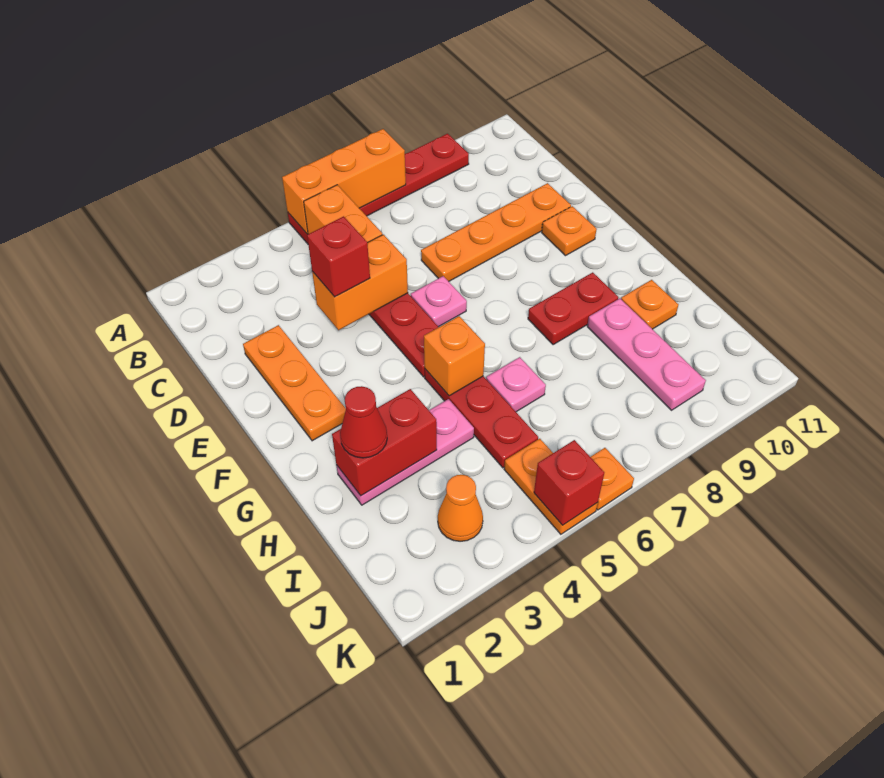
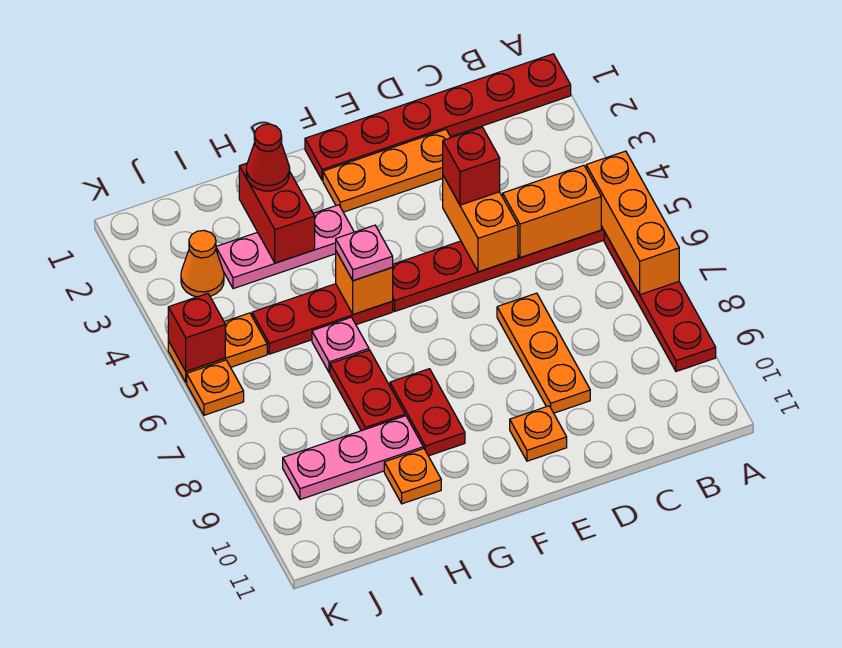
none -> red plate A1:F1 level 1
orange plate D7:D10 level 1 -> orange plate D7:D9 level 1
pink plate E6 level 1 -> pink plate G5 level 3
pink plate H2:H4 level 1 -> pink plate G3:I3 level 1
none -> red plate H7:H8 level 1

